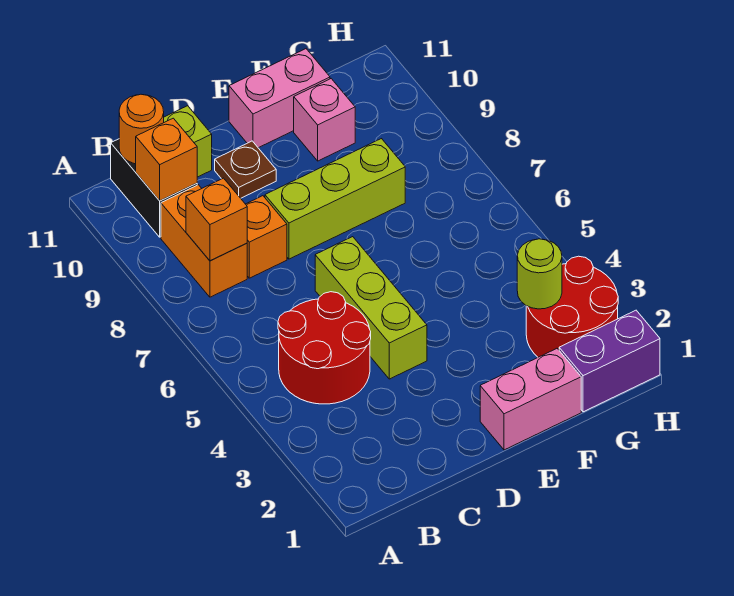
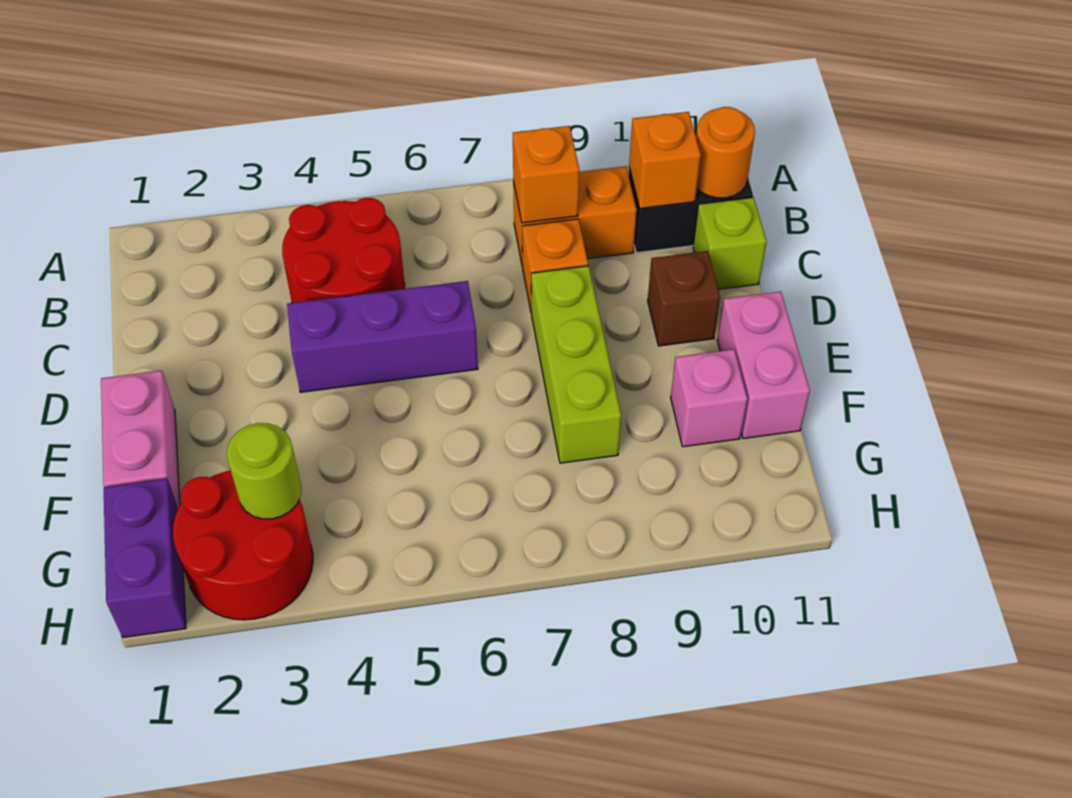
lime brick D4:D6 level 1 -> purple brick D4:D6 level 1
brown plate D10 level 1 -> brown brick D10 level 1

